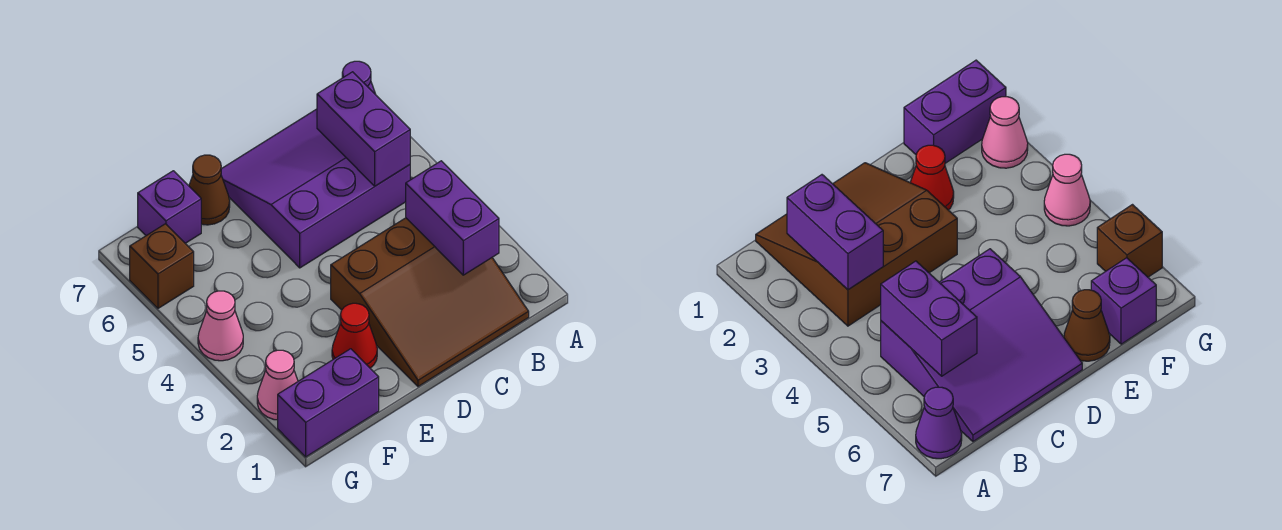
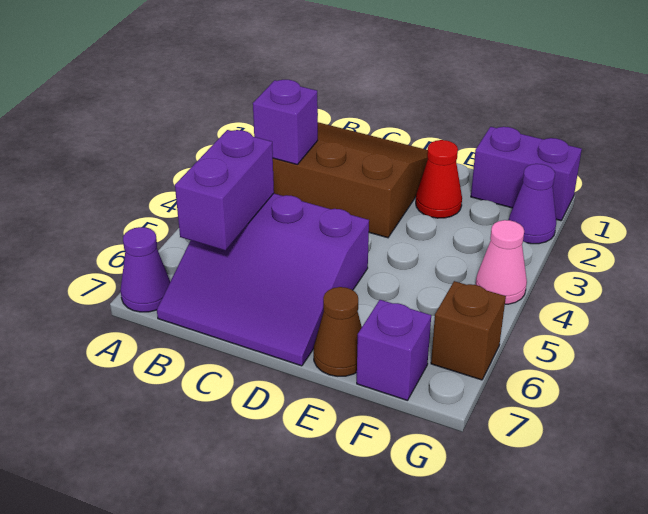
purple brick B2:B3 level 2 -> purple brick B3 level 2
pink cone G2 level 1 -> purple cone G2 level 1

